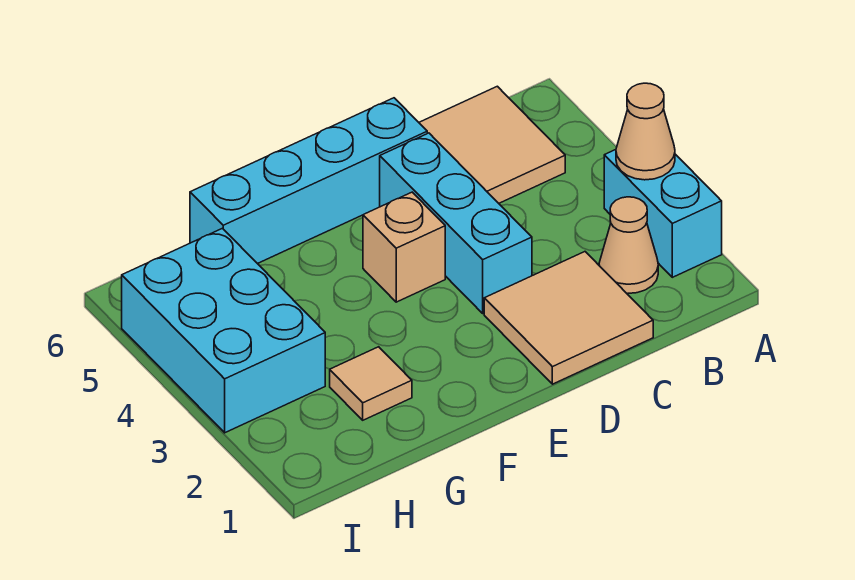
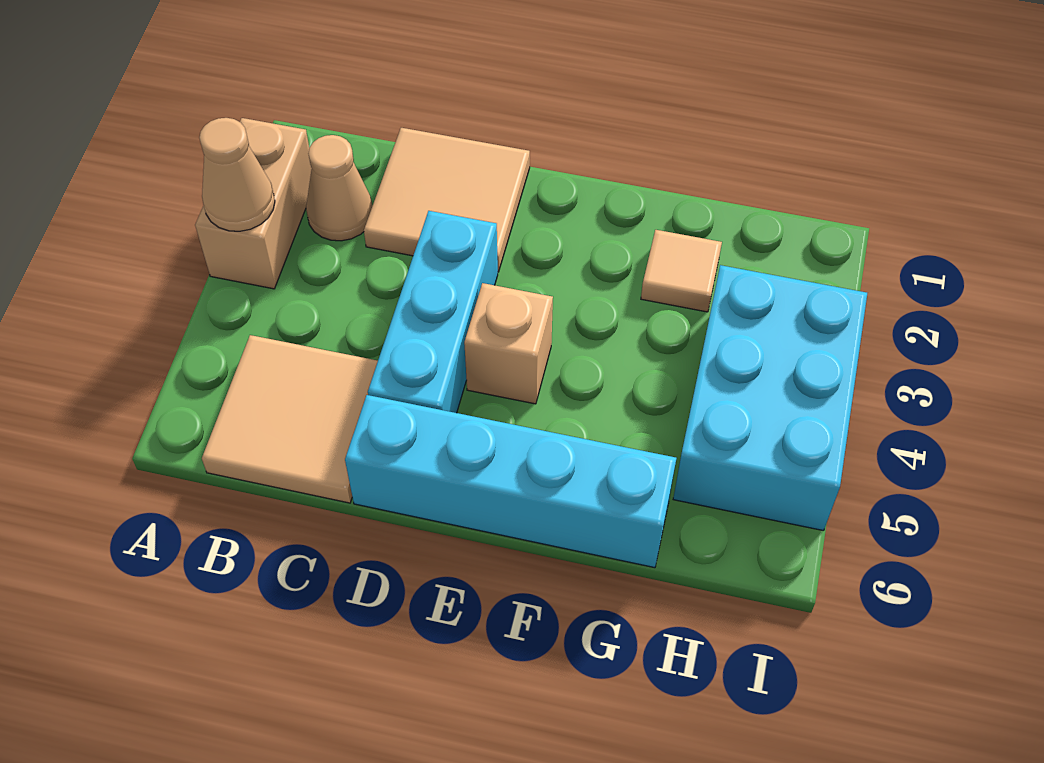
cyan brick A2:A3 level 1 -> tan brick A2:A3 level 1

